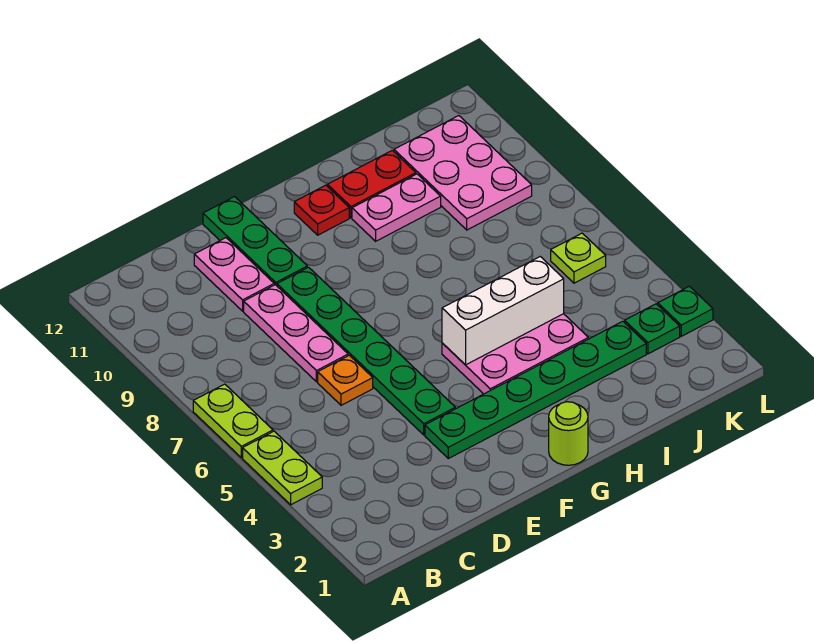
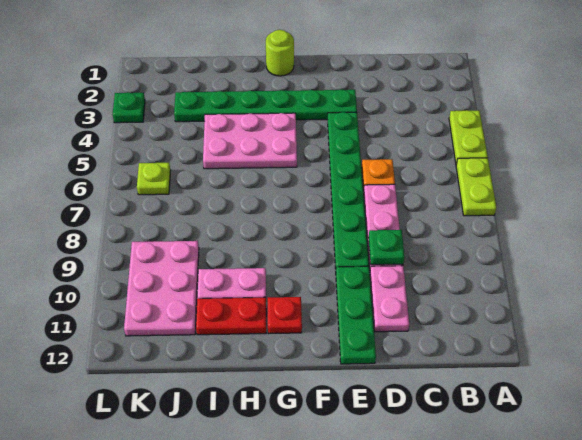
white brick G5:I5 level 2 -> none
green plate K3 level 1 -> green plate D9 level 2

